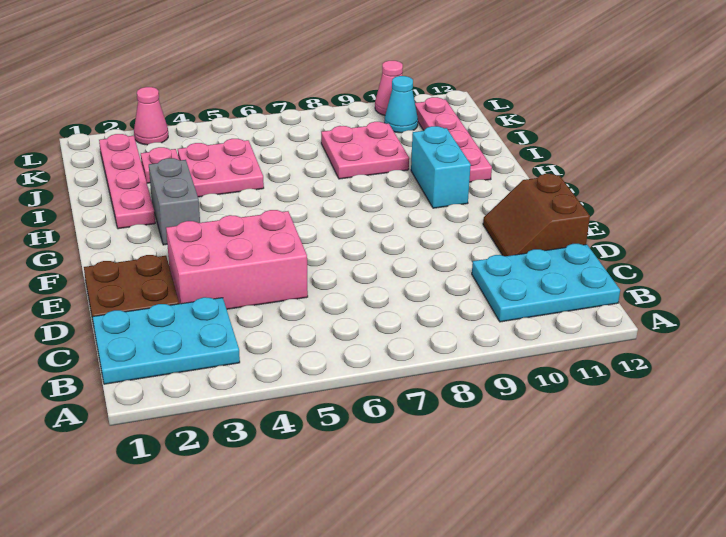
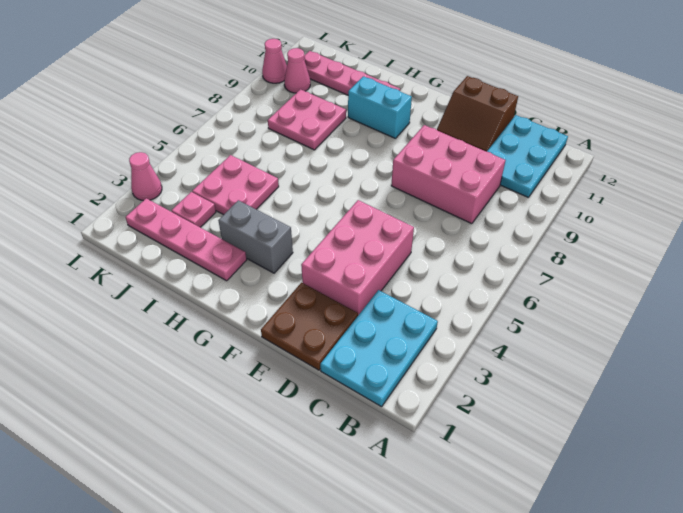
none -> pink brick C8:E9 level 1
cyan cone K10 level 1 -> pink cone K10 level 1

